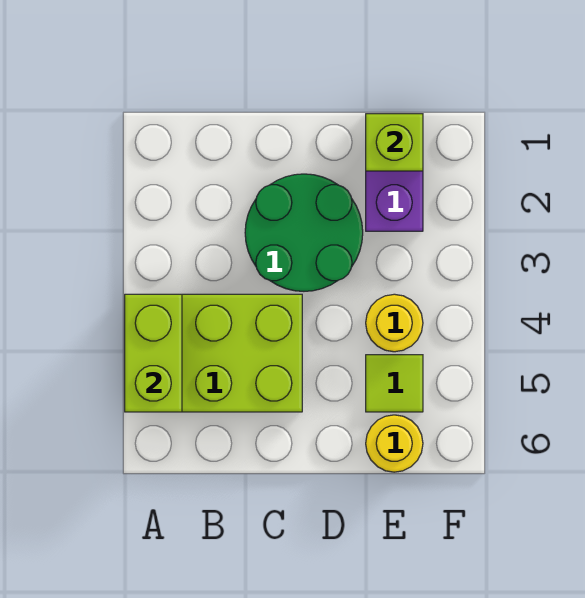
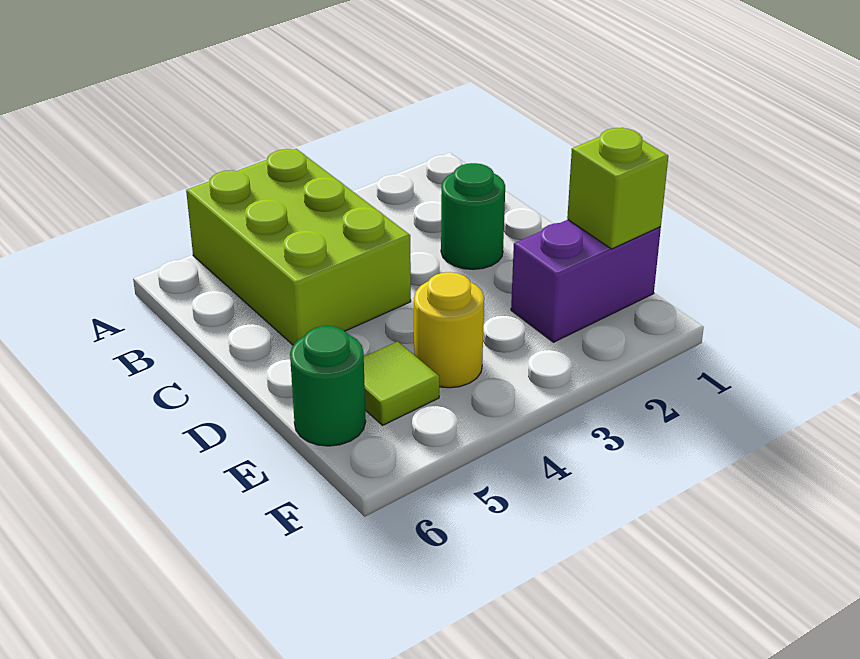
lime brick A4:A5 level 2 -> none
green round brick C2:D3 level 1 -> green round brick C2 level 1
yellow round brick E6 level 1 -> green round brick E6 level 1

